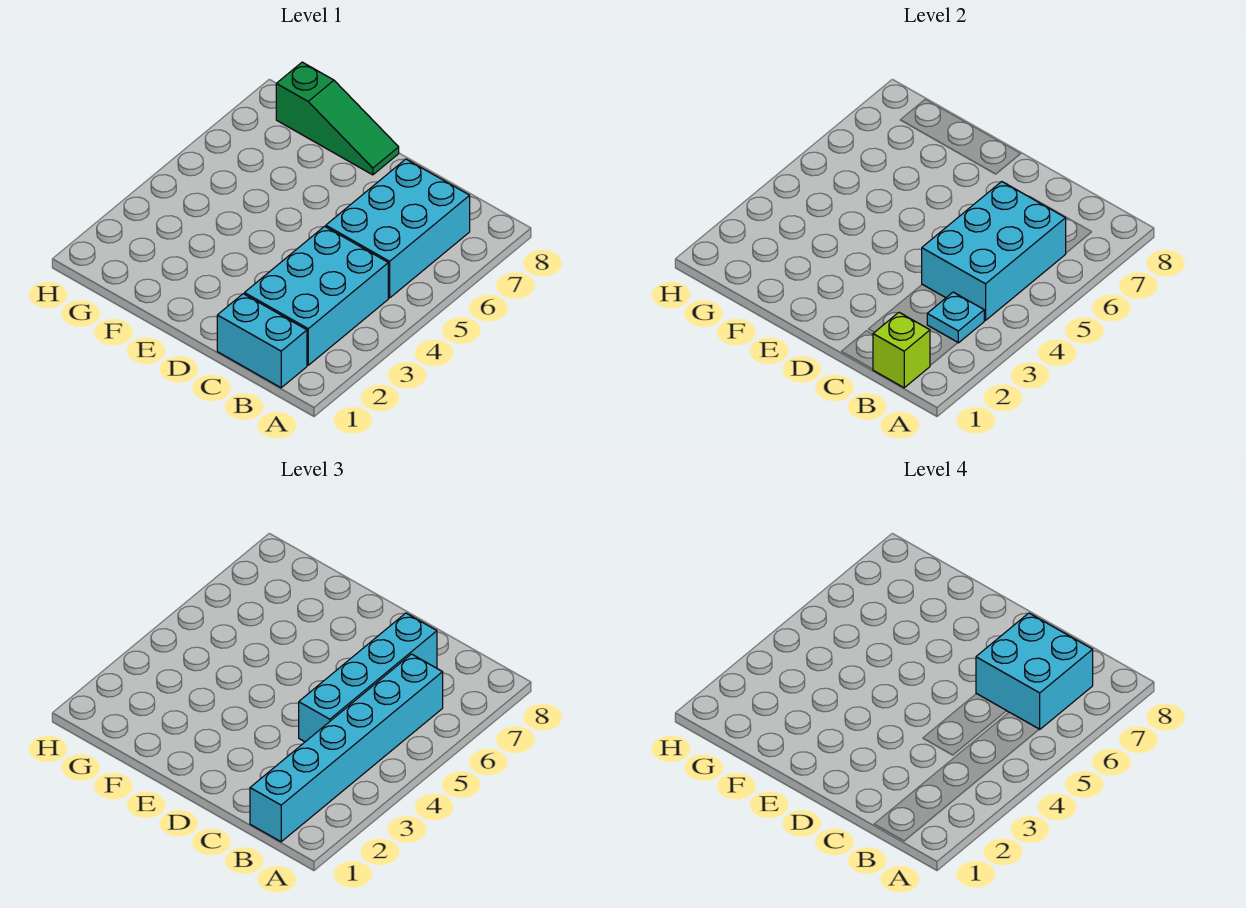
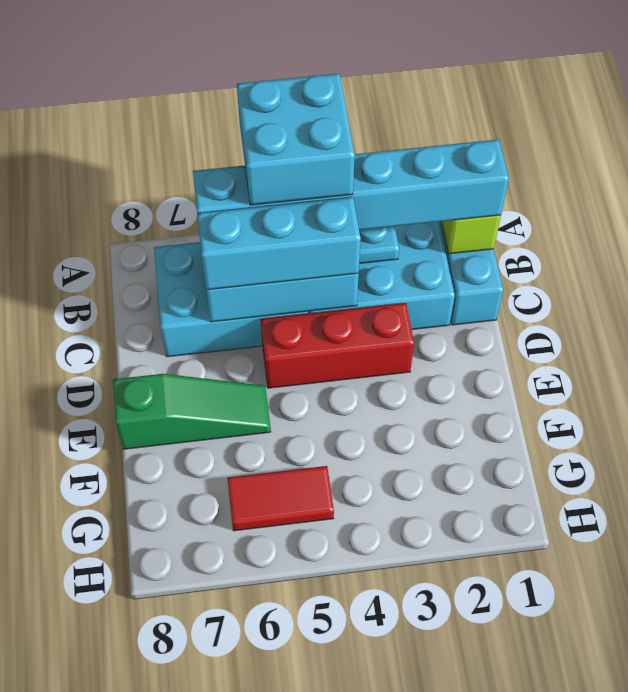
cyan brick B6:C7 level 4 -> cyan brick A4:B5 level 4
cyan brick C4:C7 level 3 -> cyan brick C4:C6 level 3
none -> red brick D3:D5 level 1
green slope E8:G8 level 1 top G -> green slope E6:E8 level 1 top 8
none -> red tile G5:G6 level 1

